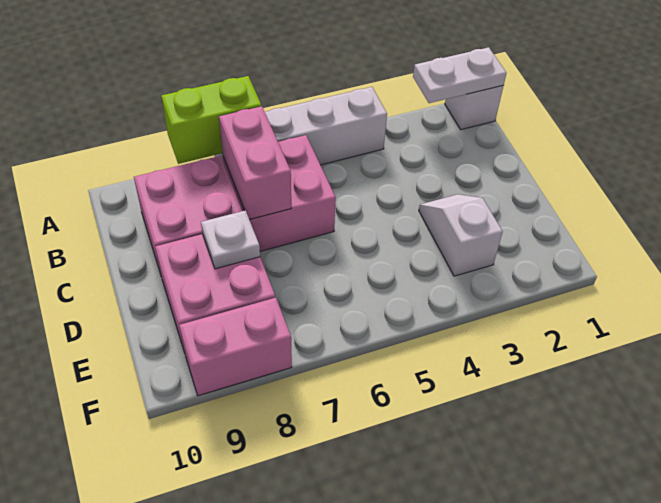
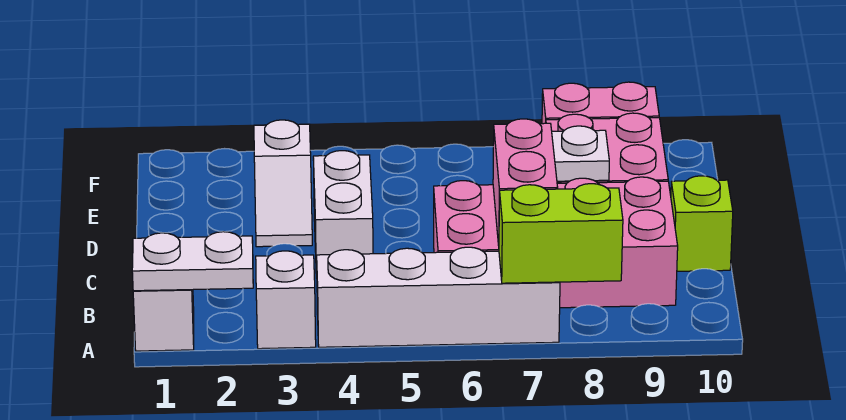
none -> white brick A3 level 1
none -> white brick C4:D4 level 1
none -> lime brick C10 level 1

